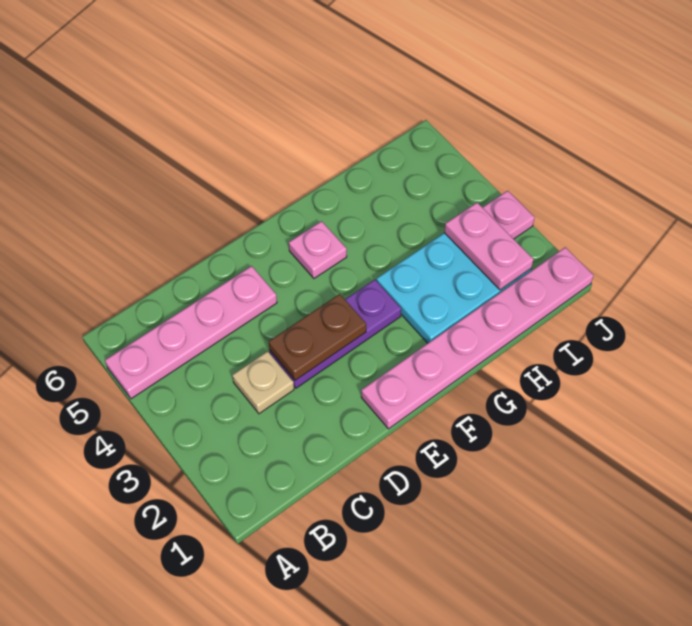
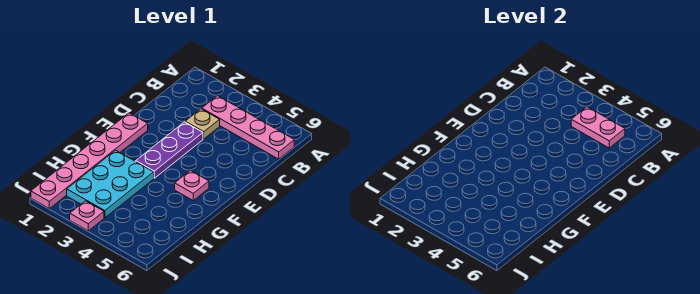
pink plate A5:D5 level 1 -> pink plate B3:B6 level 1
brown plate D3:E3 level 2 -> none
pink plate I2:I3 level 2 -> pink plate B4:B5 level 2

